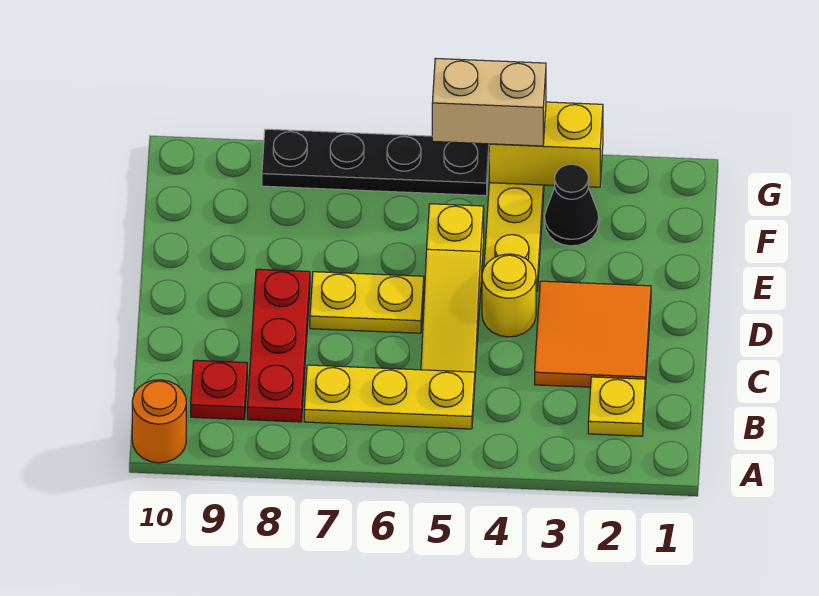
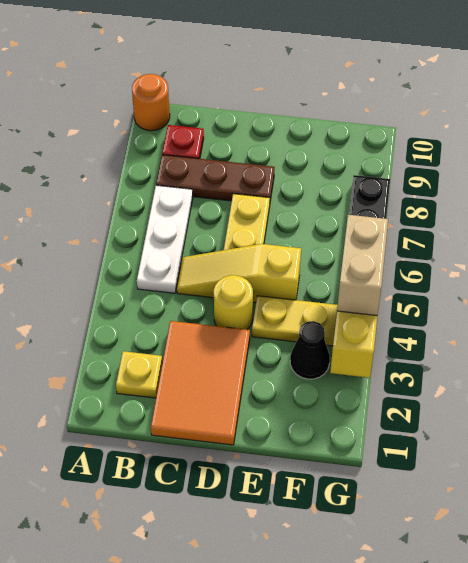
yellow plate B5:B7 level 1 -> white plate B5:B7 level 1
red plate B8:D8 level 1 -> brown plate B8:D8 level 1
orange tile C2:D3 level 1 -> orange tile C1:D3 level 1

